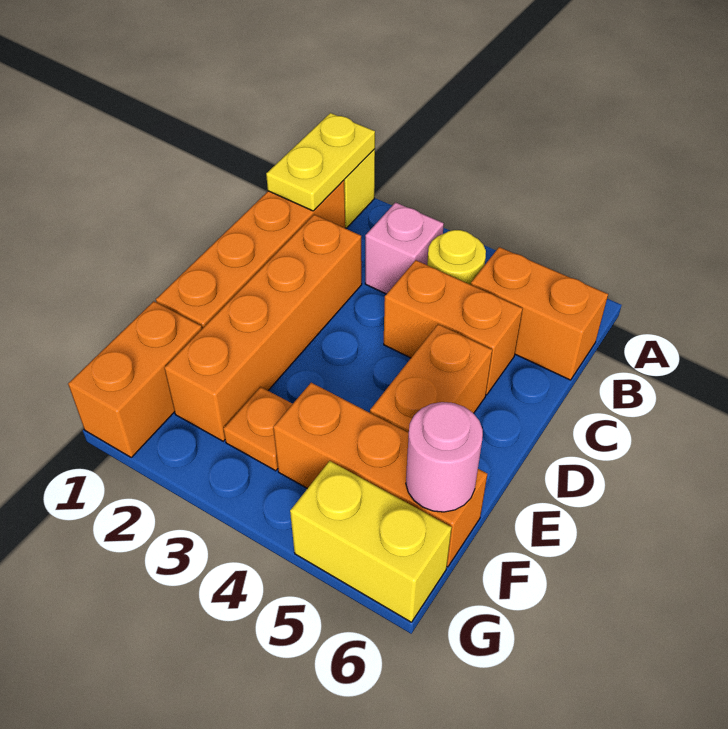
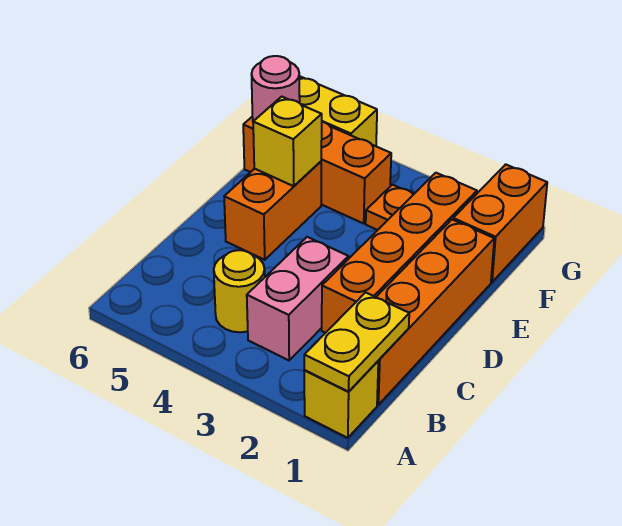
pink brick B3 level 1 -> pink brick B3:C3 level 1
orange brick B5:B6 level 1 -> none
orange brick C4:C5 level 1 -> none
none -> yellow brick E5 level 2

